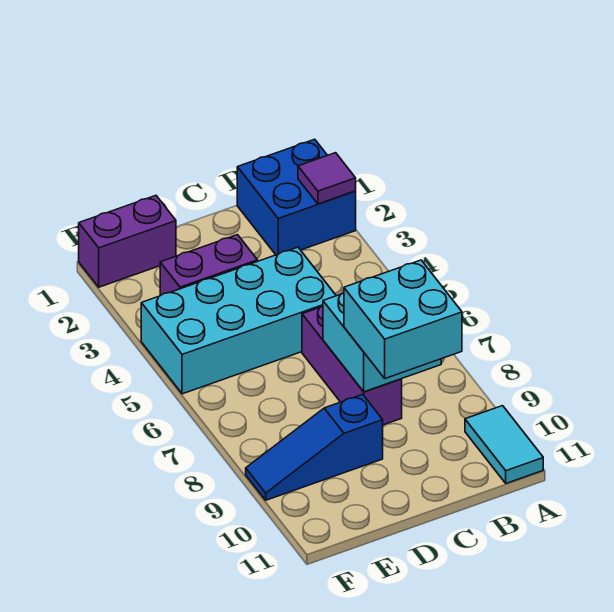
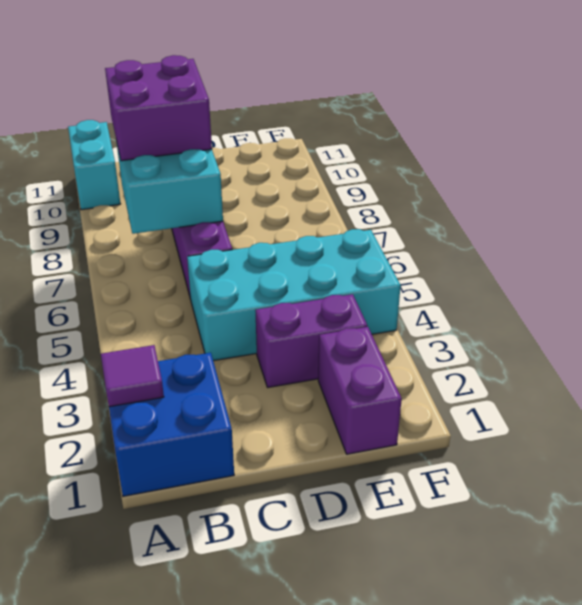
cyan tile A10:A11 level 1 -> cyan brick A10:A11 level 1
cyan brick B8:C9 level 3 -> purple brick B8:C9 level 3
blue slope D9:F9 level 1 top D -> none
purple brick E1:F1 level 1 -> purple brick E1:E2 level 1

